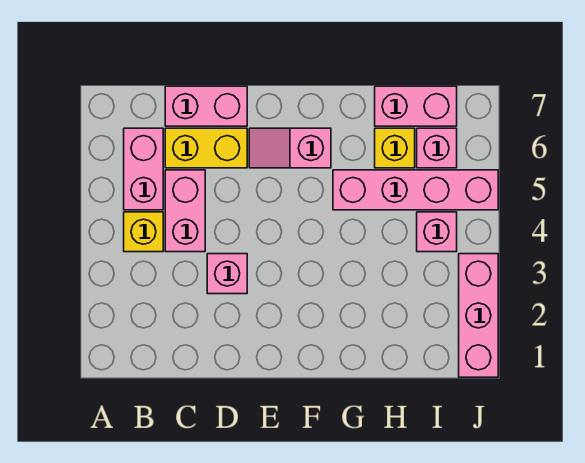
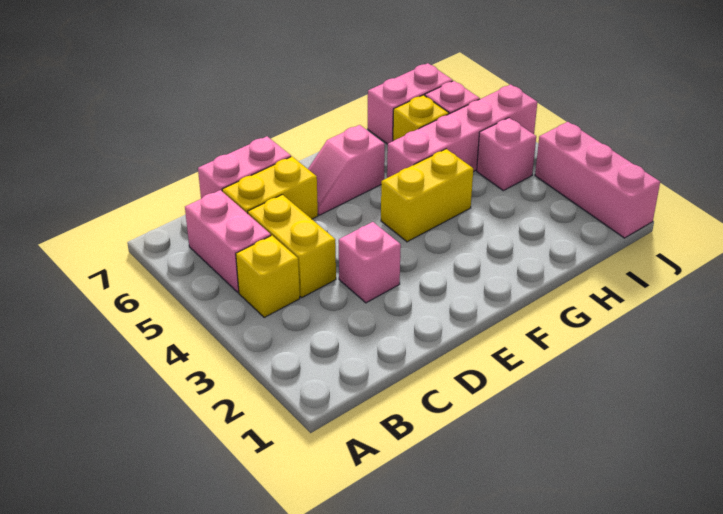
pink brick C4:C5 level 1 -> yellow brick C4:C5 level 1
none -> yellow brick F4:G4 level 1

